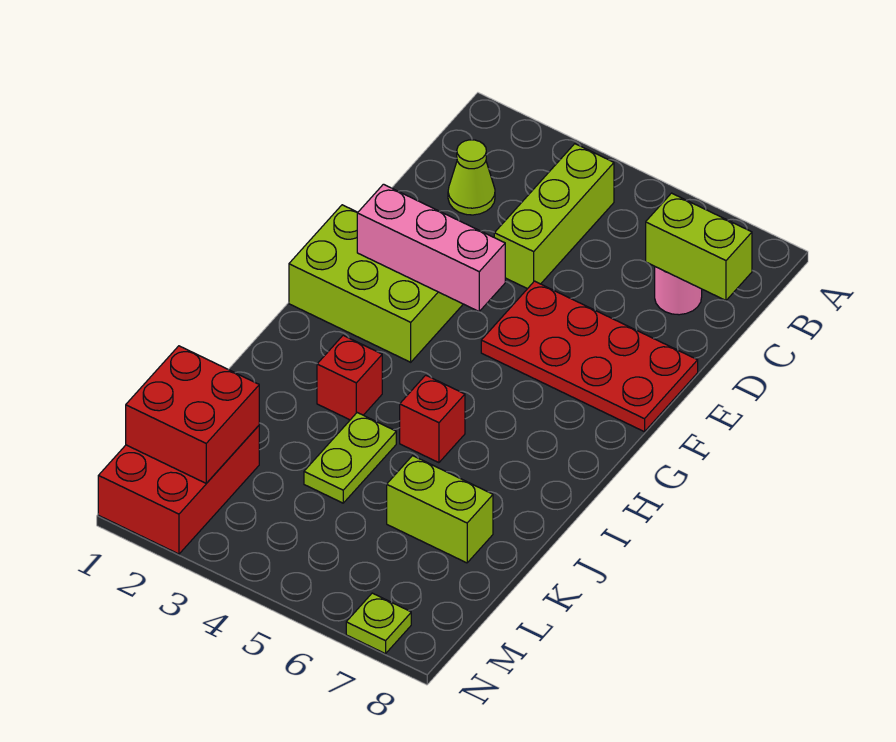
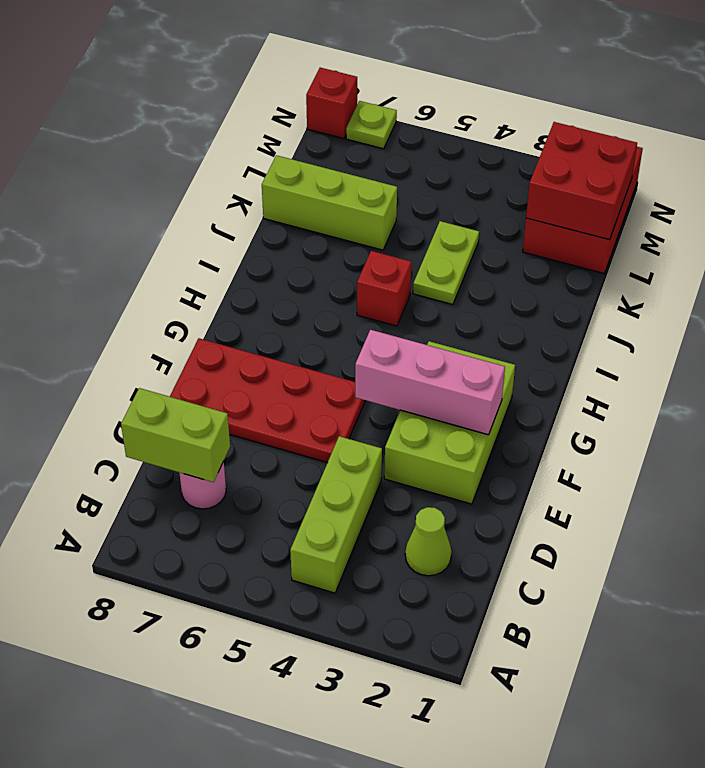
lime brick F1:G3 level 1 -> lime brick E2:G3 level 1
red brick I3 level 1 -> red brick N8 level 1
lime brick K6:K7 level 1 -> lime brick K6:K8 level 1

